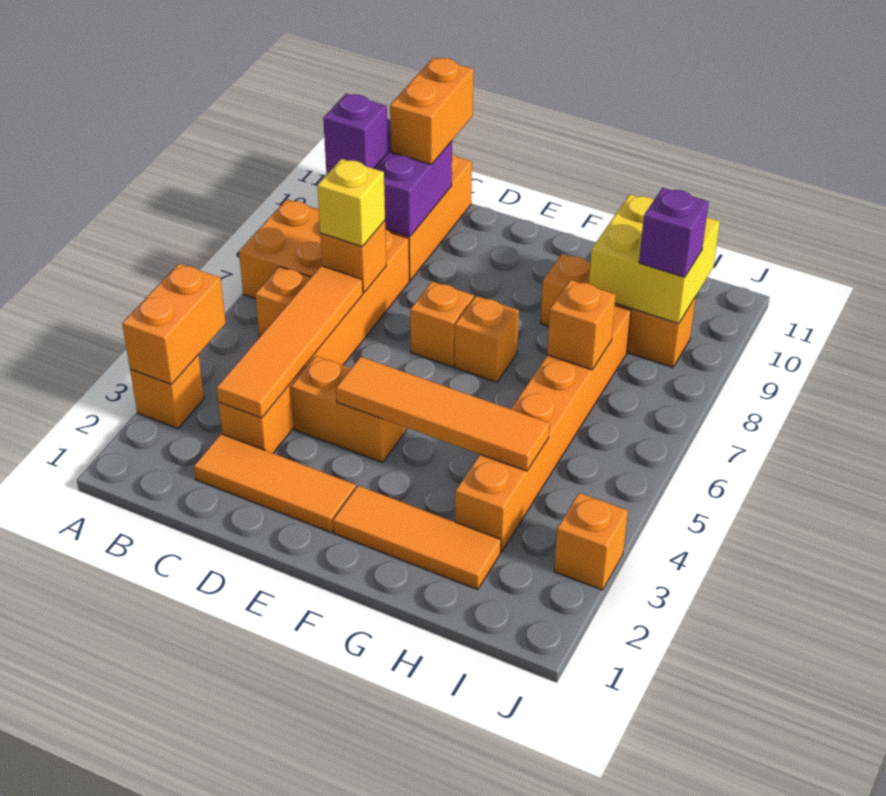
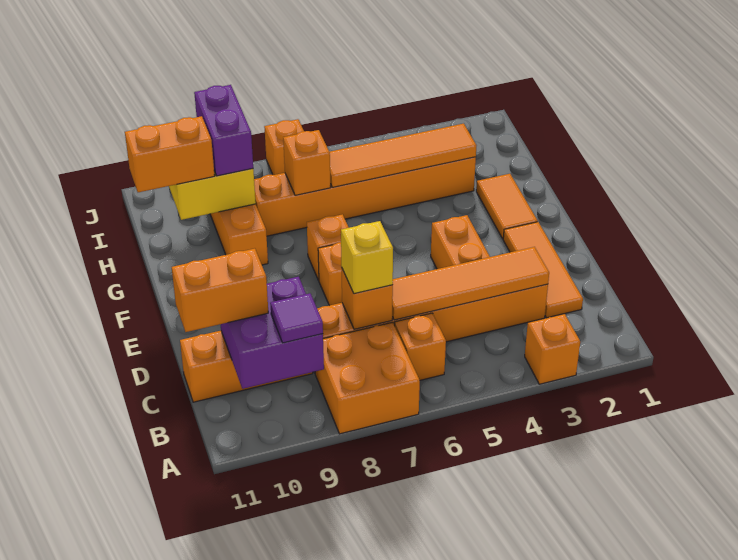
orange brick A3:A4 level 2 -> orange brick H10:H11 level 3
purple brick B9 level 3 -> purple tile B9 level 3
orange tile E4:H4 level 2 -> orange tile H3:H6 level 2
orange tile F2:H2 level 1 -> orange tile F2:G2 level 1
purple brick I9 level 3 -> purple brick H9:I9 level 3
orange brick J3 level 1 -> orange brick J7 level 1

